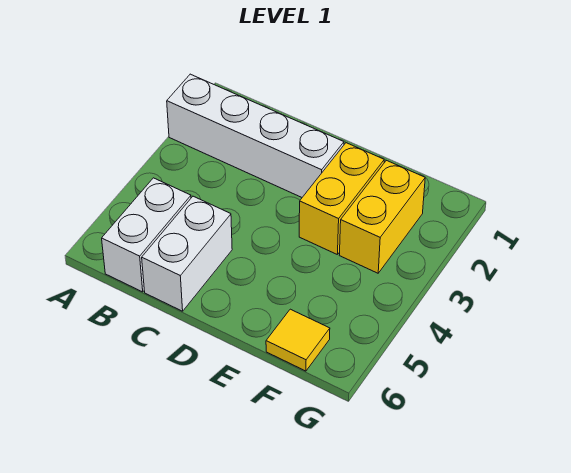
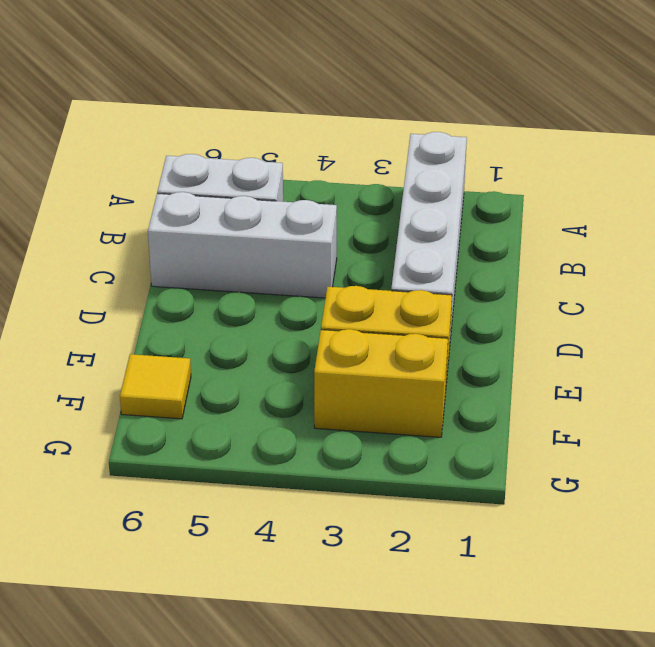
white brick C5:C6 level 1 -> white brick C4:C6 level 1

